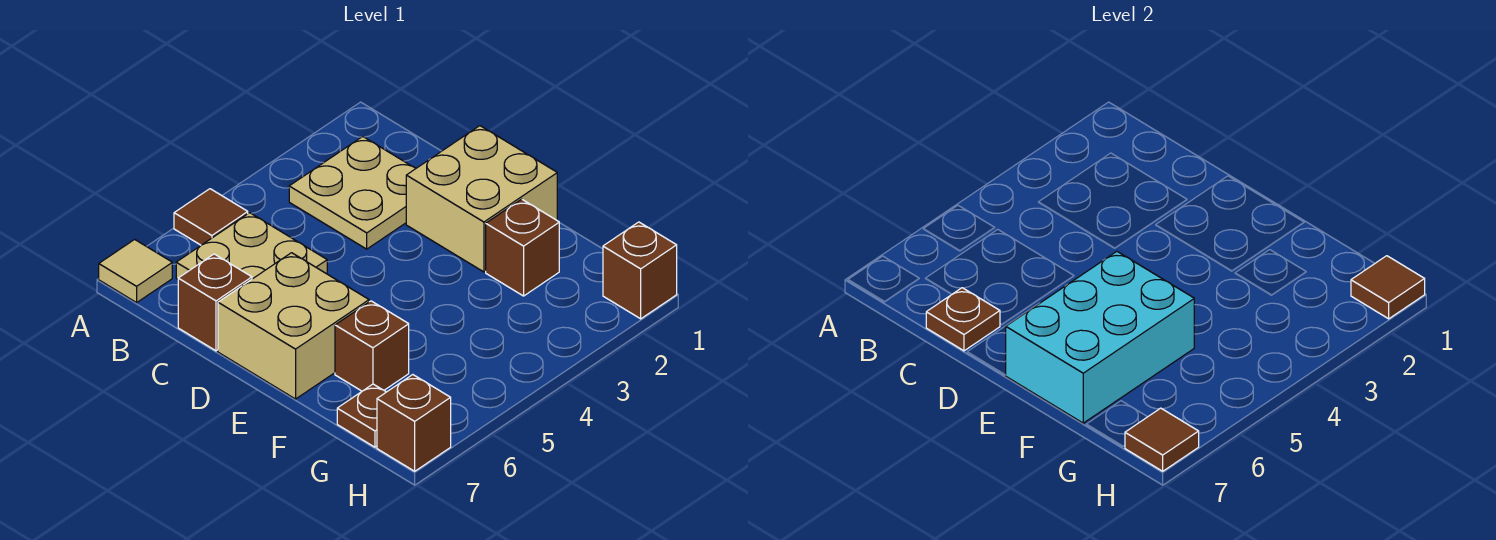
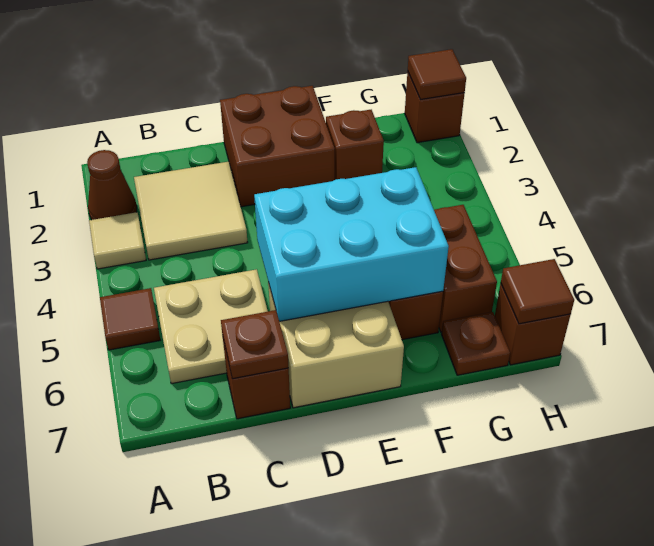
none -> brown cone A2 level 1
tan tile A7 level 1 -> tan tile A3 level 1
tan plate B2:C3 level 1 -> tan tile B2:C3 level 1
tan brick D1:E2 level 1 -> brown brick D1:E2 level 1
cyan brick E5:F7 level 2 -> cyan brick D5:F6 level 2
none -> brown brick G5:G6 level 1

